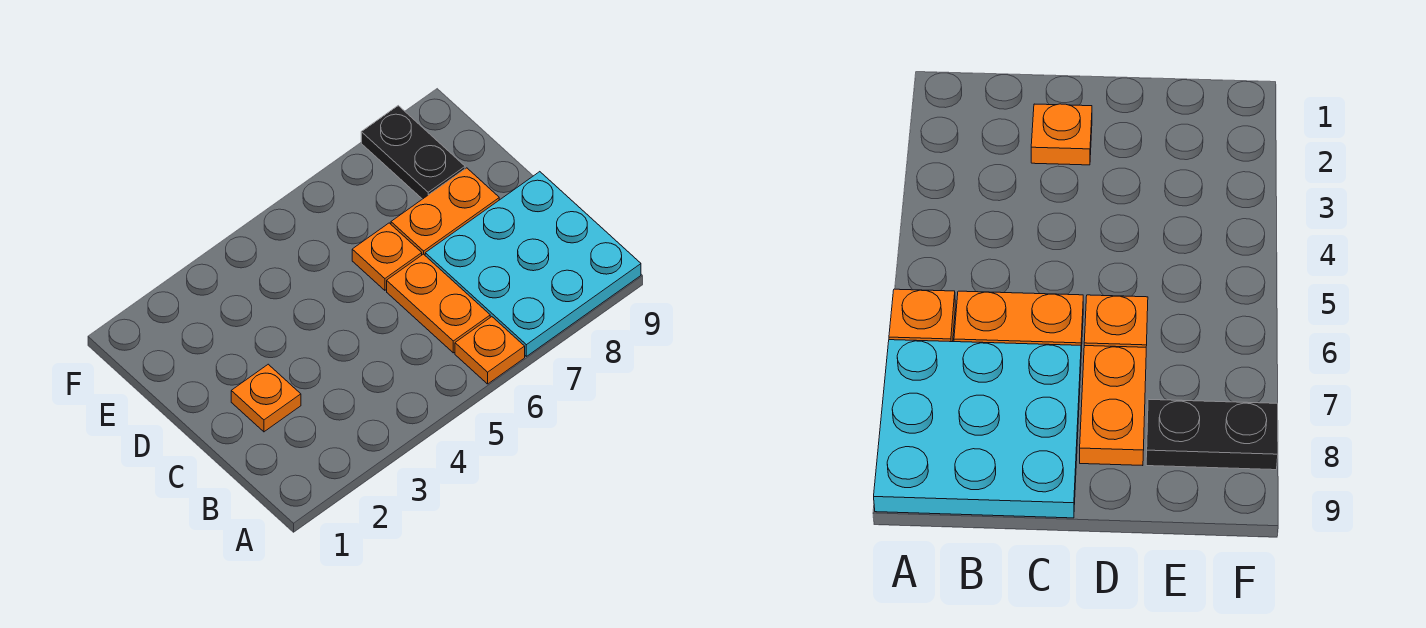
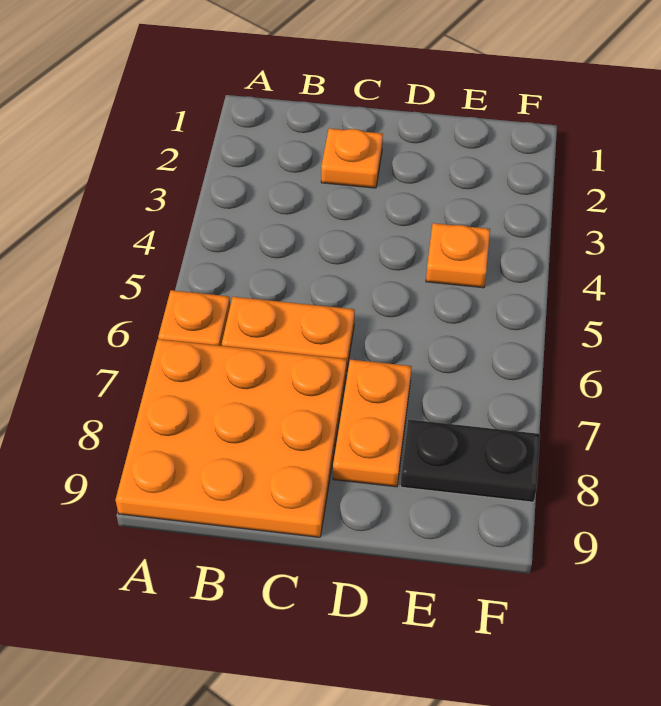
cyan plate A7:C9 level 1 -> orange plate A7:C9 level 1
orange plate D6 level 1 -> orange plate E4 level 1

